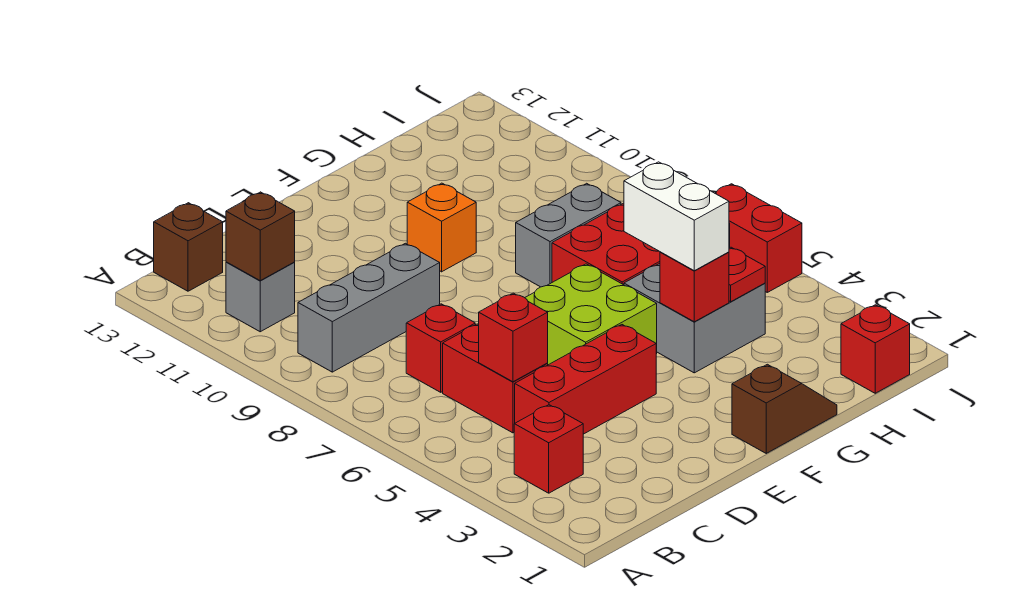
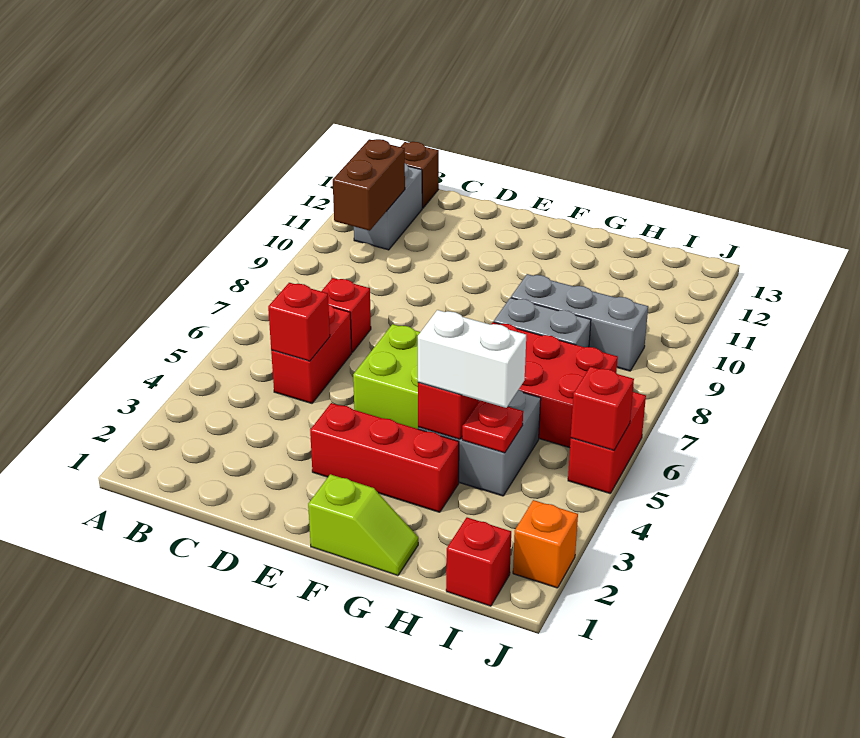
red brick B3 level 1 -> red brick J5 level 2
grey brick B9:D9 level 1 -> grey brick G9:I9 level 1
grey brick B11 level 1 -> grey brick B11:B12 level 1
brown brick B11 level 2 -> brown brick B10:B11 level 2
red brick C4:E4 level 1 -> red brick E3:G3 level 1
brown slope F1:G1 level 1 top F -> lime slope F1:G1 level 1 top F
orange brick F10 level 1 -> orange brick J2 level 1
white brick G4:G5 level 3 -> white brick G4:H4 level 3

